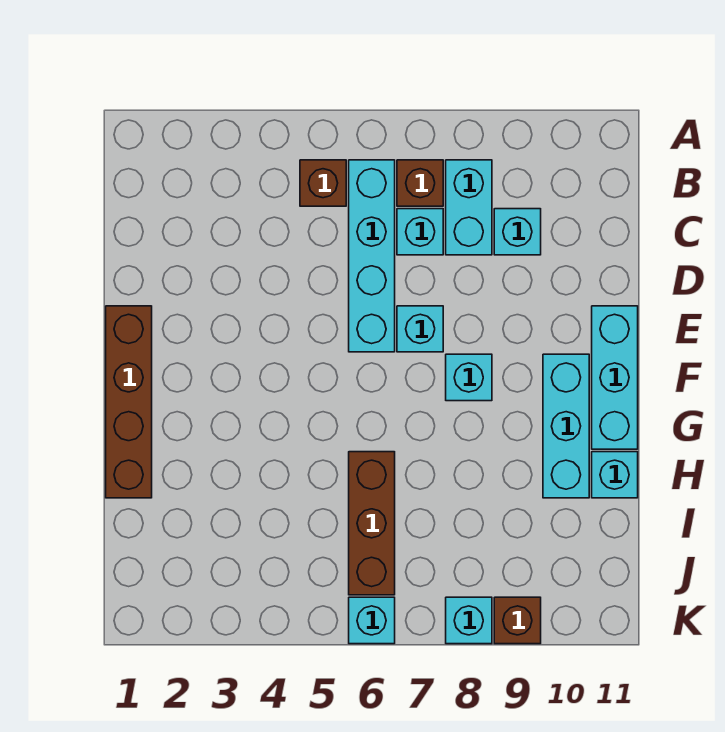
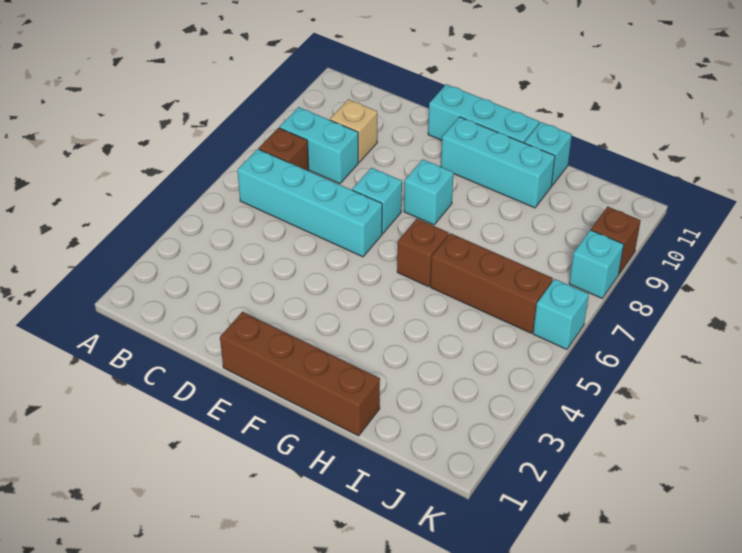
brown brick B5 level 1 -> brown brick G6 level 1
cyan brick C7 level 1 -> none
cyan brick C9 level 1 -> tan brick C9 level 1

